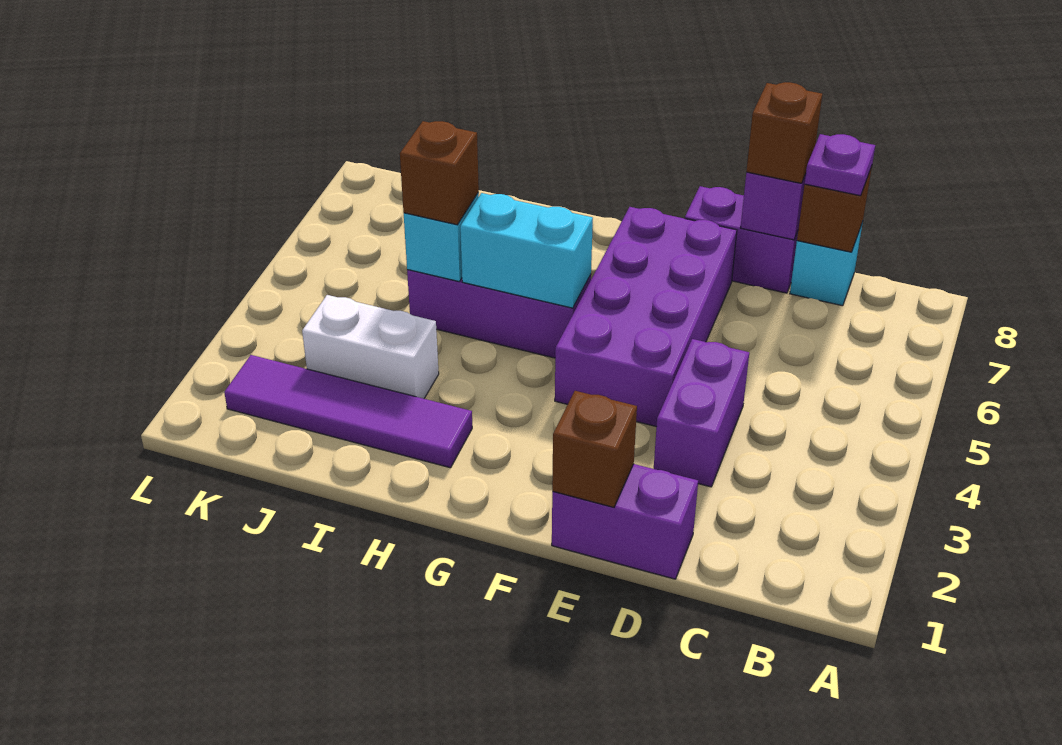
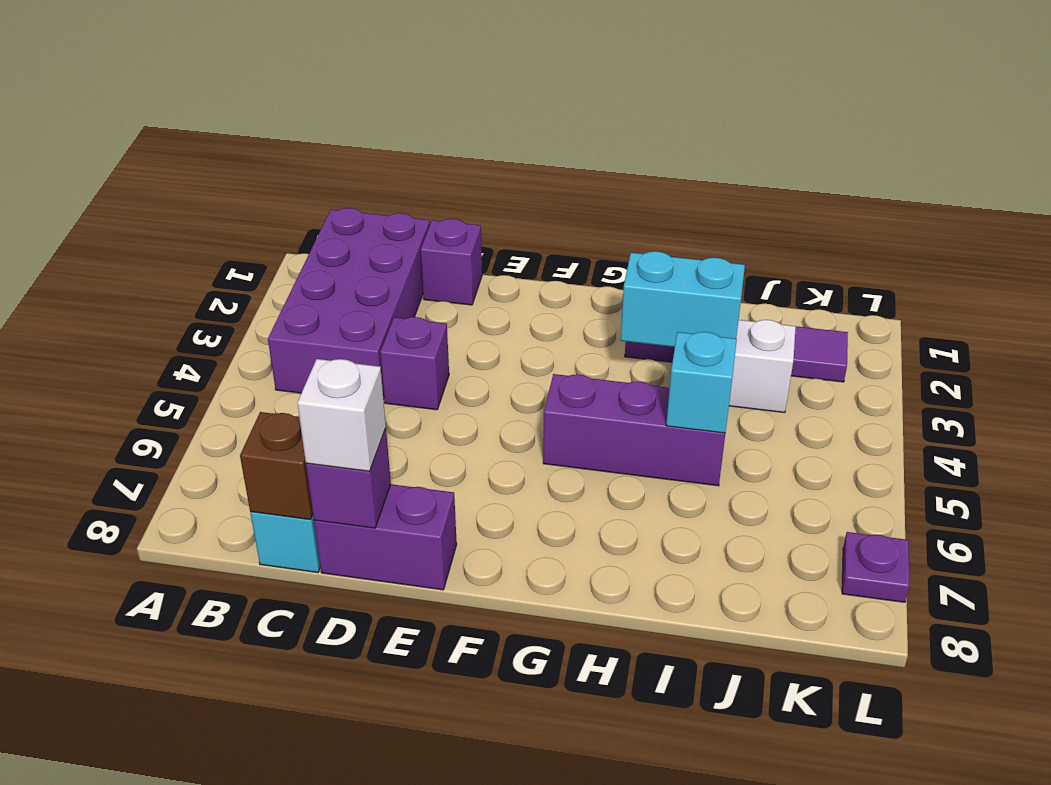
purple plate C8 level 3 -> purple plate L7 level 1
purple brick D1:E1 level 1 -> purple brick D1 level 1
purple brick D3:D4 level 1 -> purple brick D4 level 1
brown brick D8 level 3 -> white brick D8 level 3
brown brick E1 level 2 -> none
purple brick E4:F7 level 1 -> purple brick B1:C4 level 1
cyan brick G5:H5 level 2 -> cyan brick H3:I3 level 2
brown brick I5 level 3 -> none

